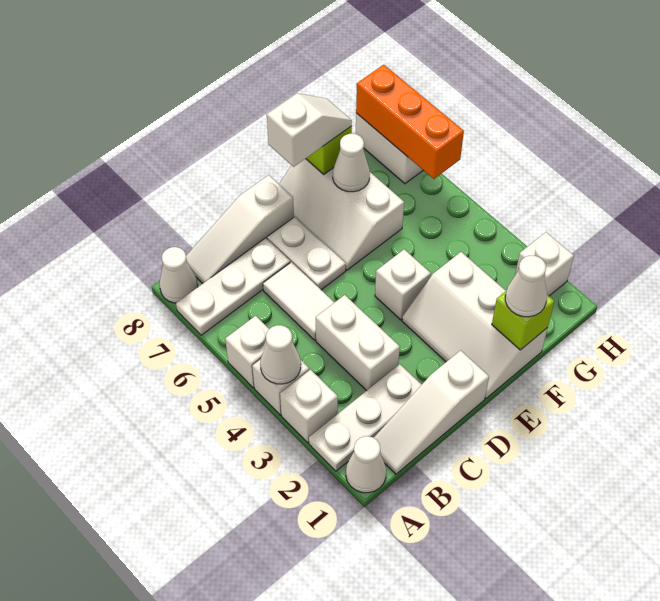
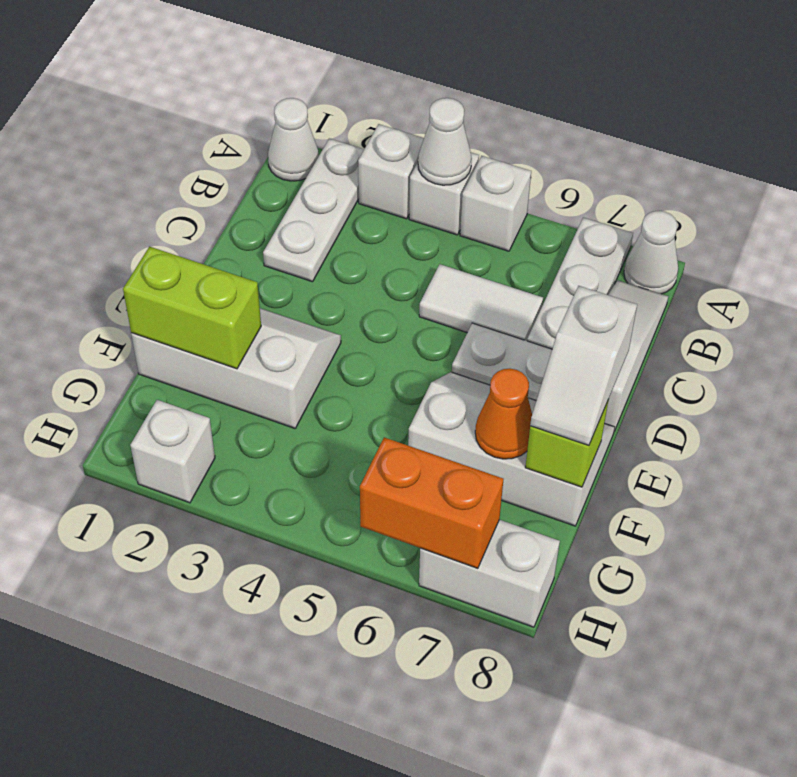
white slope B1:D1 level 1 top D -> none
white brick C3:C4 level 1 -> none
white brick E4 level 1 -> none
lime brick F1 level 2 -> lime brick F1:F2 level 2
white cone F1 level 3 -> none
white cone F7 level 2 -> orange cone F7 level 2
orange brick H6:H8 level 2 -> orange brick H6:H7 level 2

